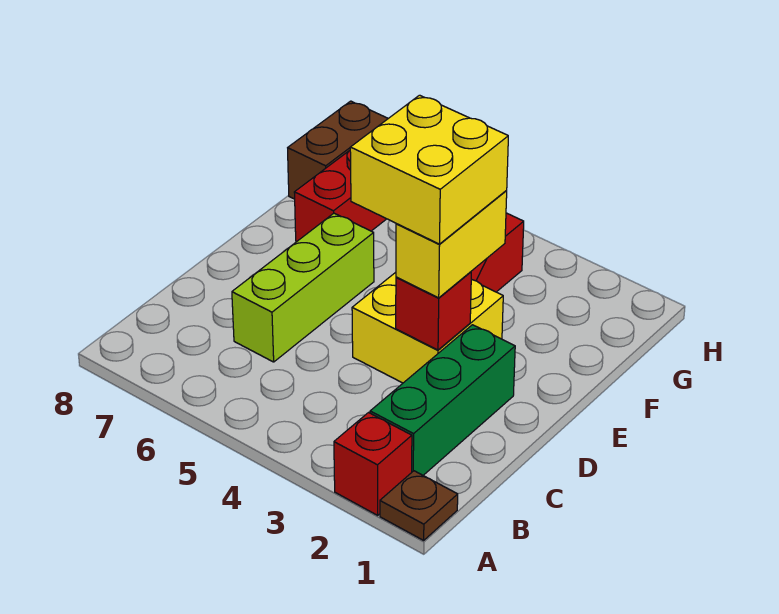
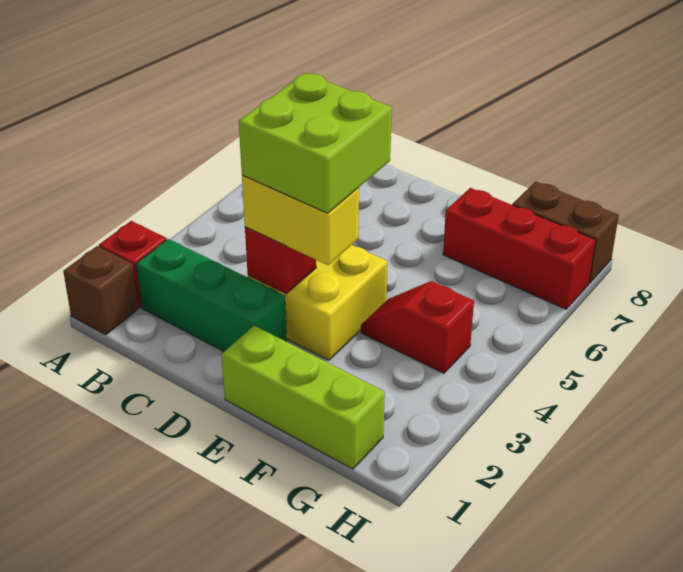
brown plate A1 level 1 -> brown brick A1 level 1
lime brick C6:E6 level 1 -> lime brick E1:G1 level 1
yellow brick D3:E4 level 4 -> lime brick D3:E4 level 4

